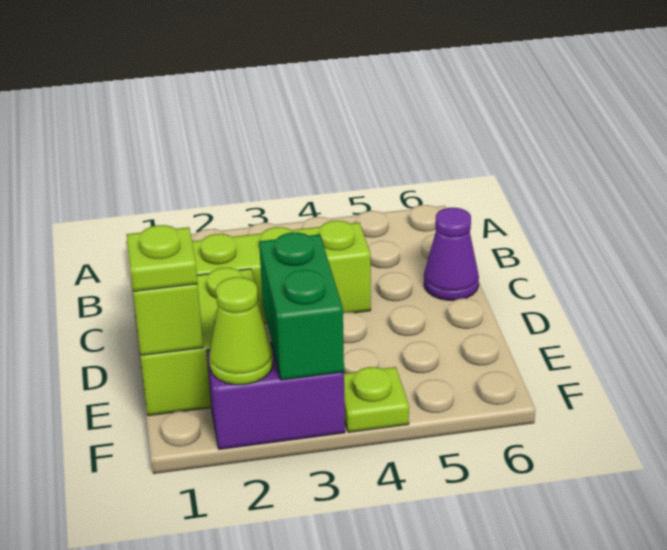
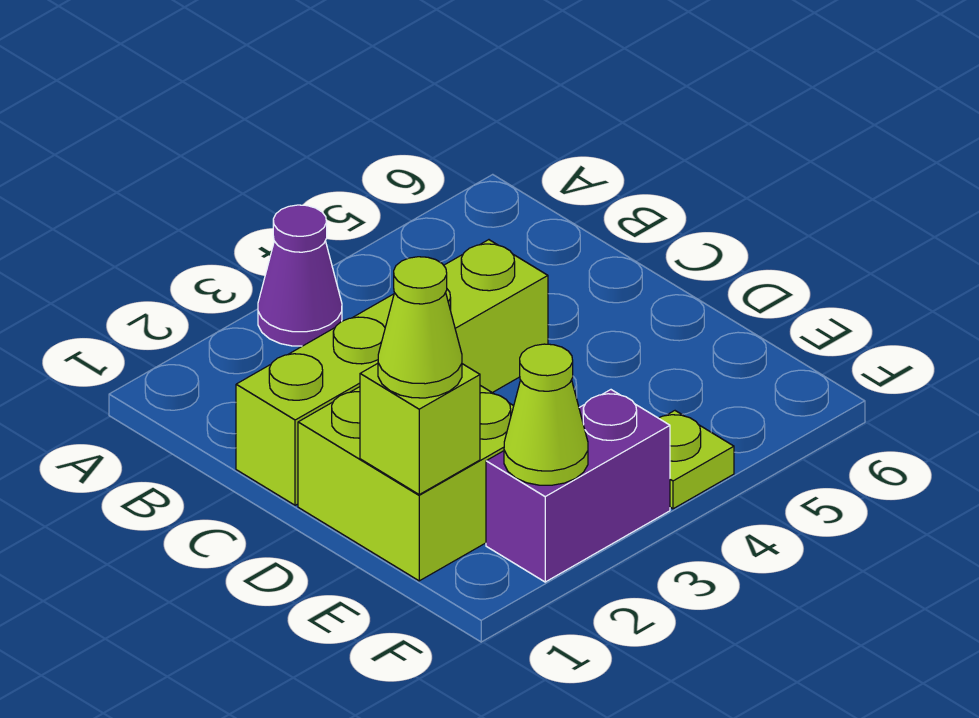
purple cone C6 level 1 -> purple cone A3 level 1
lime plate E1 level 3 -> lime cone E1 level 3
green brick E3:F3 level 2 -> none

